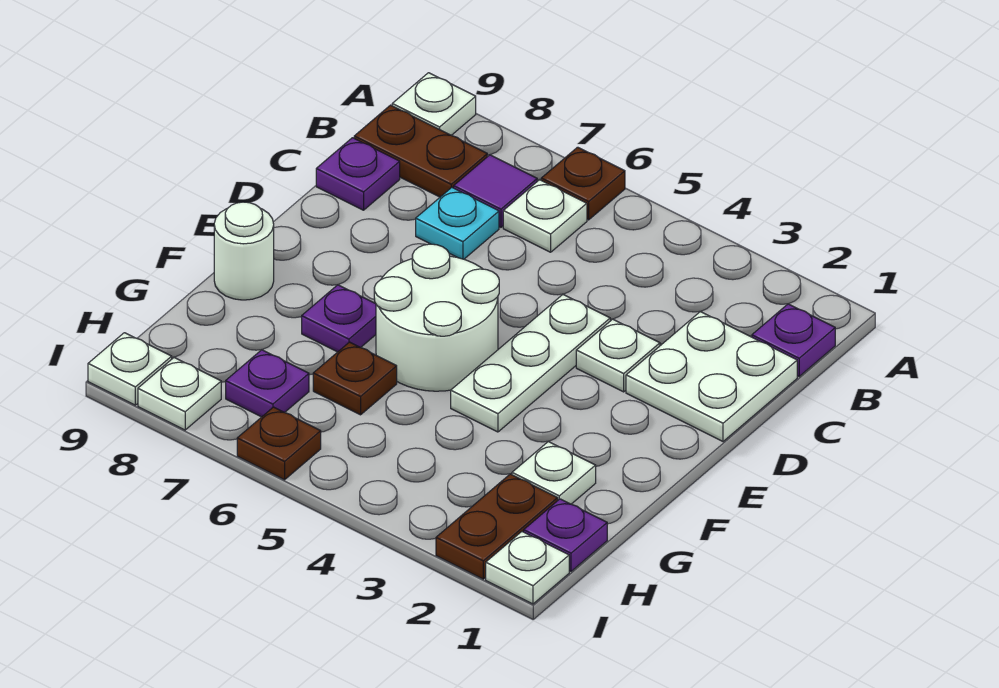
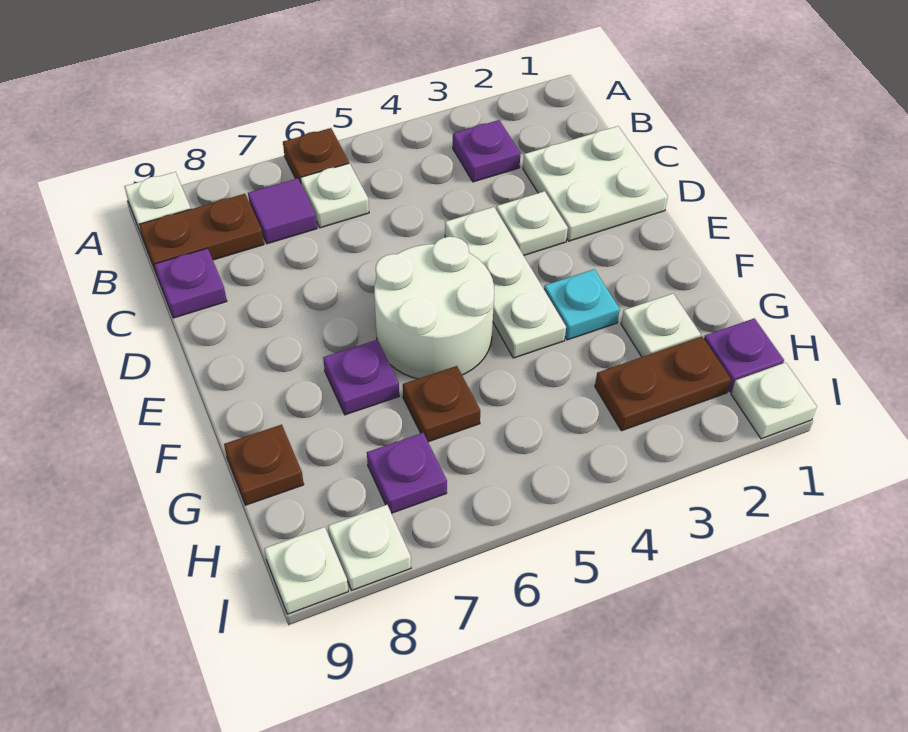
purple plate B1 level 1 -> purple plate B3 level 1
cyan plate C7 level 1 -> cyan plate F3 level 1
white round brick F9 level 1 -> none
brown plate H2:I2 level 1 -> brown plate H2:H3 level 1
brown plate I6 level 1 -> brown plate G9 level 1

